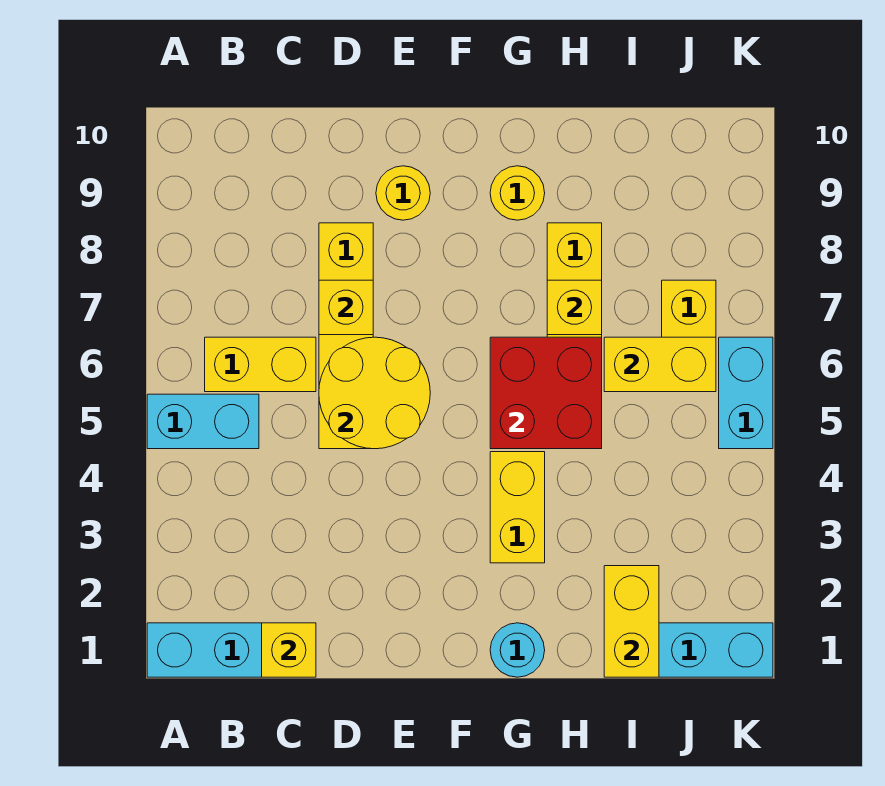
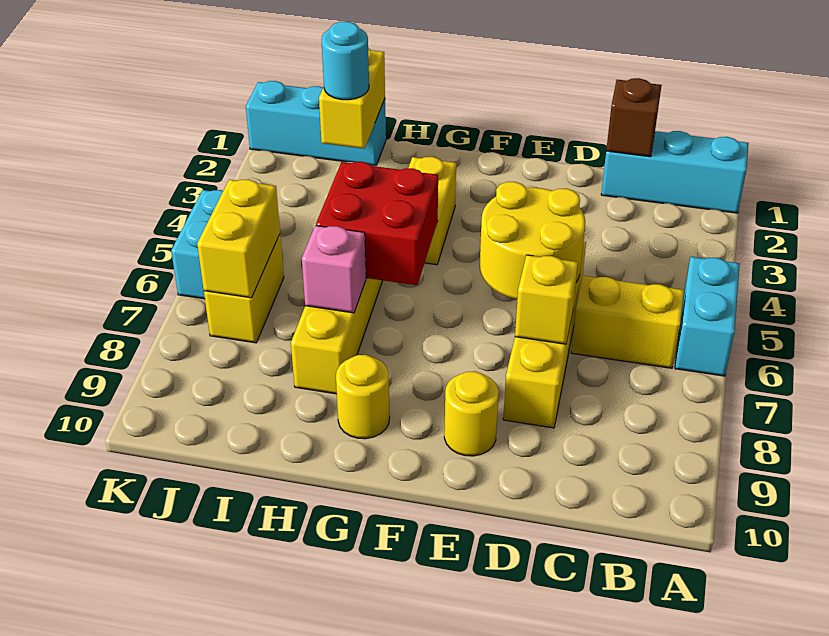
cyan brick A5:B5 level 1 -> cyan brick A5:A6 level 1
yellow brick C1 level 2 -> brown brick C1 level 2
cyan round brick G1 level 1 -> cyan round brick I2 level 3
yellow brick H7 level 2 -> pink brick H7 level 2
yellow brick I6:J6 level 2 -> yellow brick J6:J7 level 2

